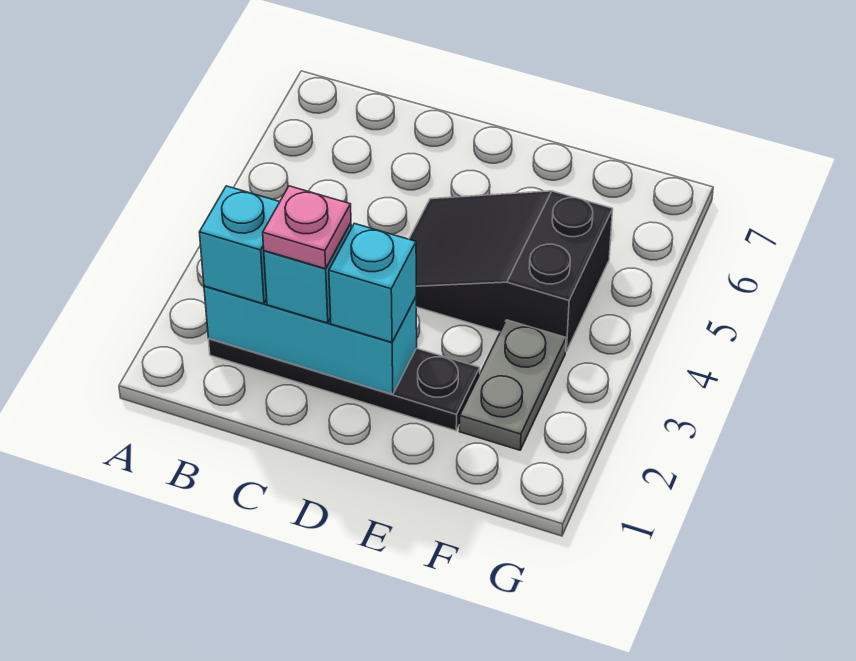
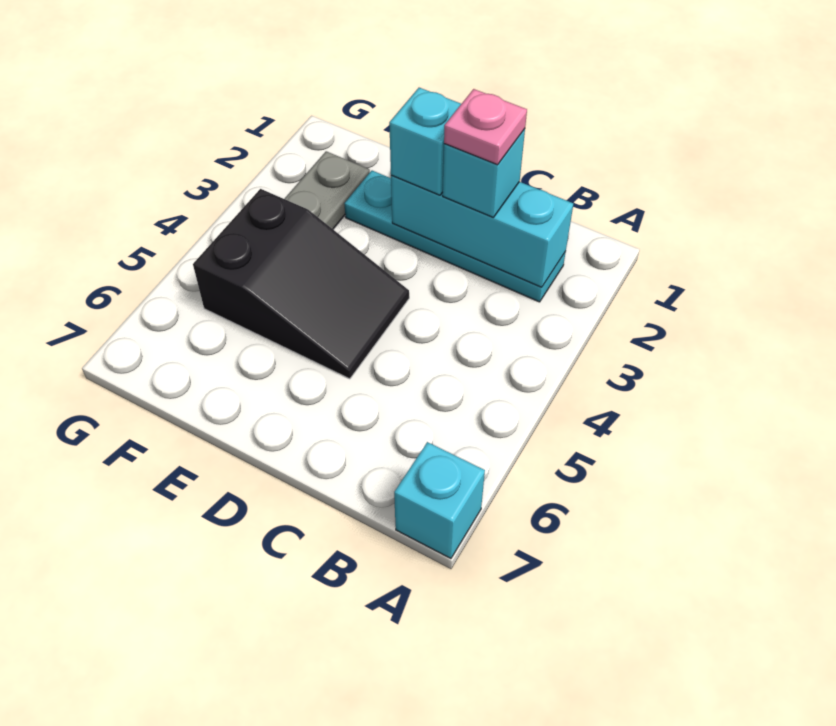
black plate B2:E2 level 1 -> cyan plate B2:E2 level 1
cyan brick B2 level 3 -> cyan brick A7 level 1

